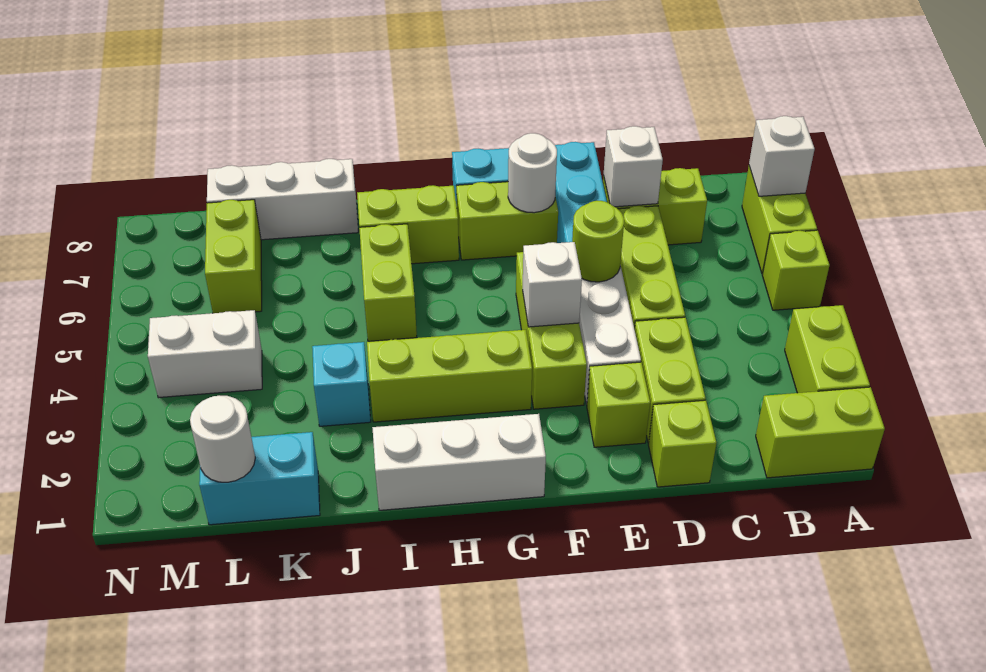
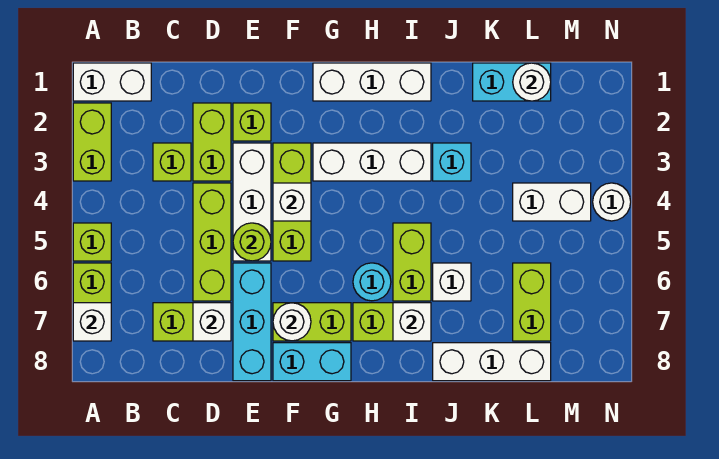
lime brick A1:B1 level 1 -> white brick A1:B1 level 1
lime brick D1 level 1 -> lime brick C3 level 1
lime brick G3:I3 level 1 -> white brick G3:I3 level 1
none -> cyan round brick H6 level 1
none -> white brick I7 level 2
none -> white brick J6 level 1
none -> white round brick N4 level 1

